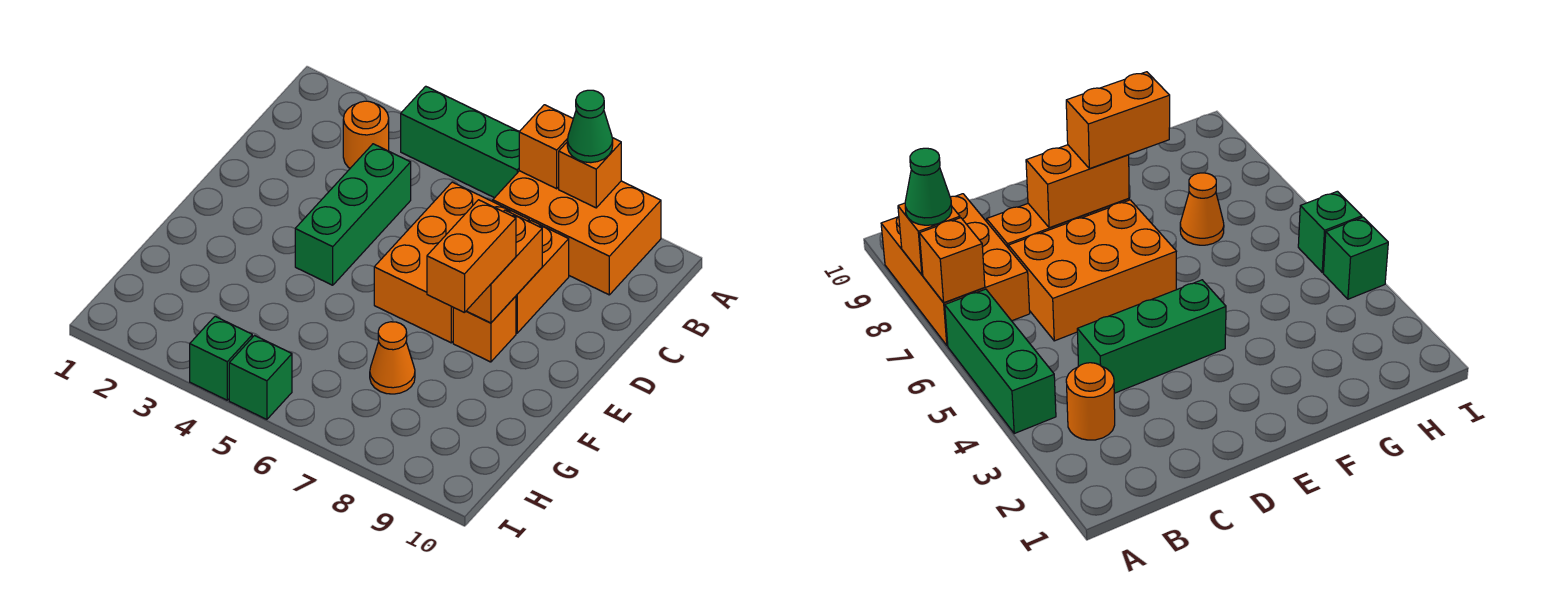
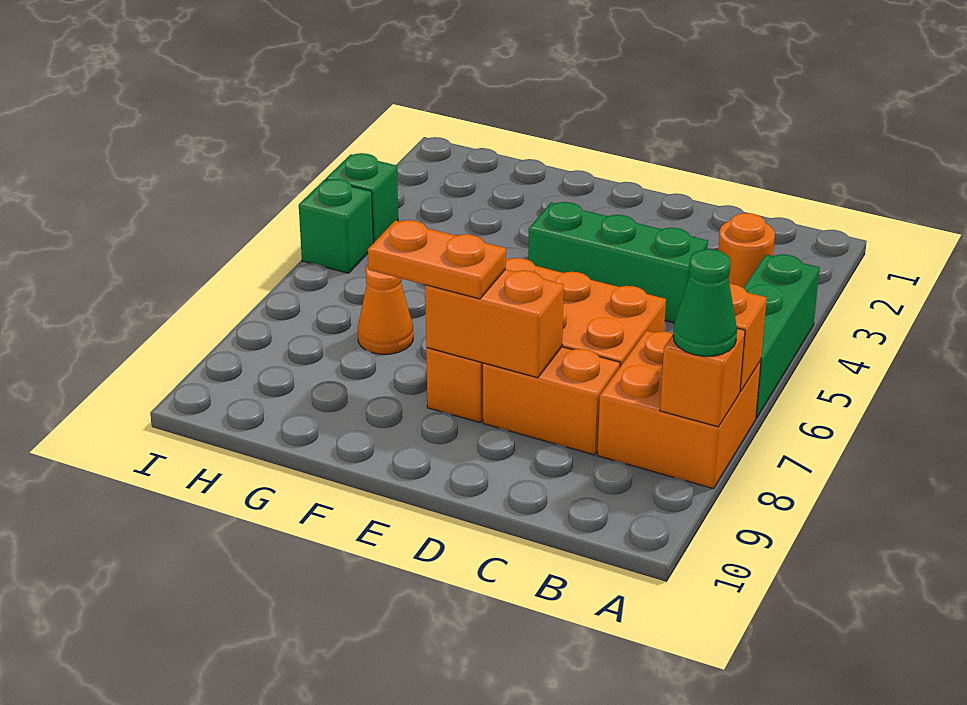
orange brick A7:B9 level 1 -> orange brick A7:B8 level 1
orange brick E8:F8 level 3 -> orange plate E8:F8 level 3

